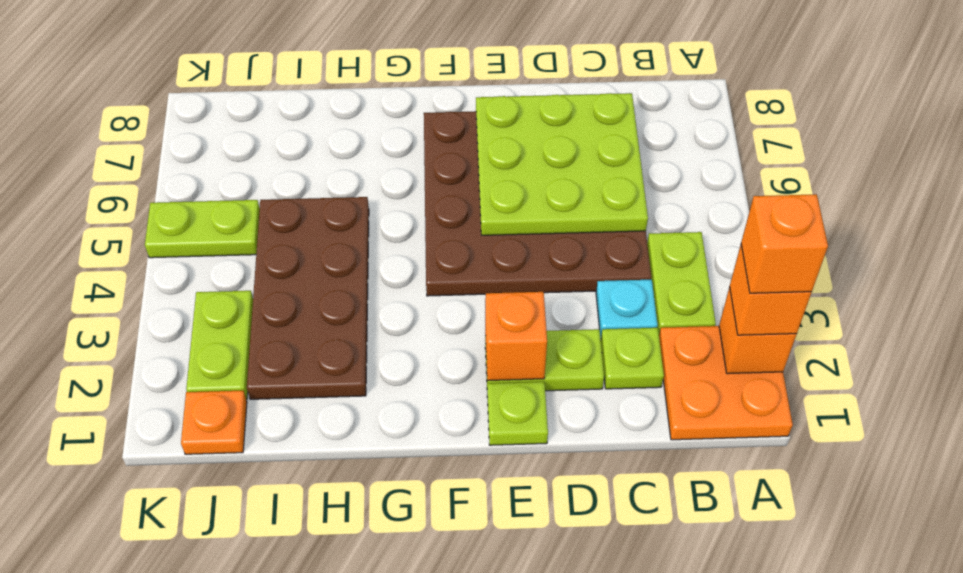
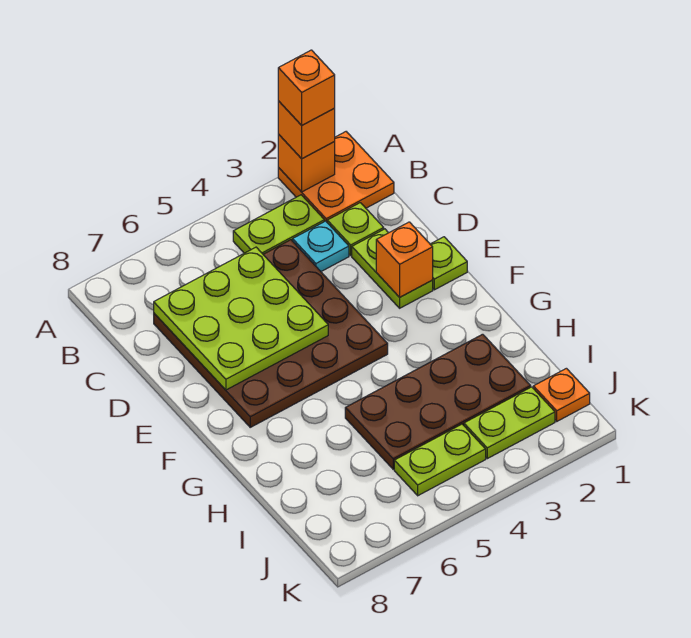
lime plate J5:K5 level 1 -> lime plate J4:J5 level 1

